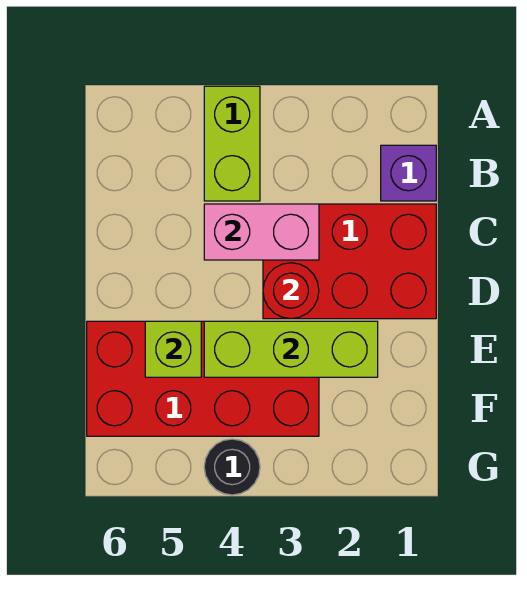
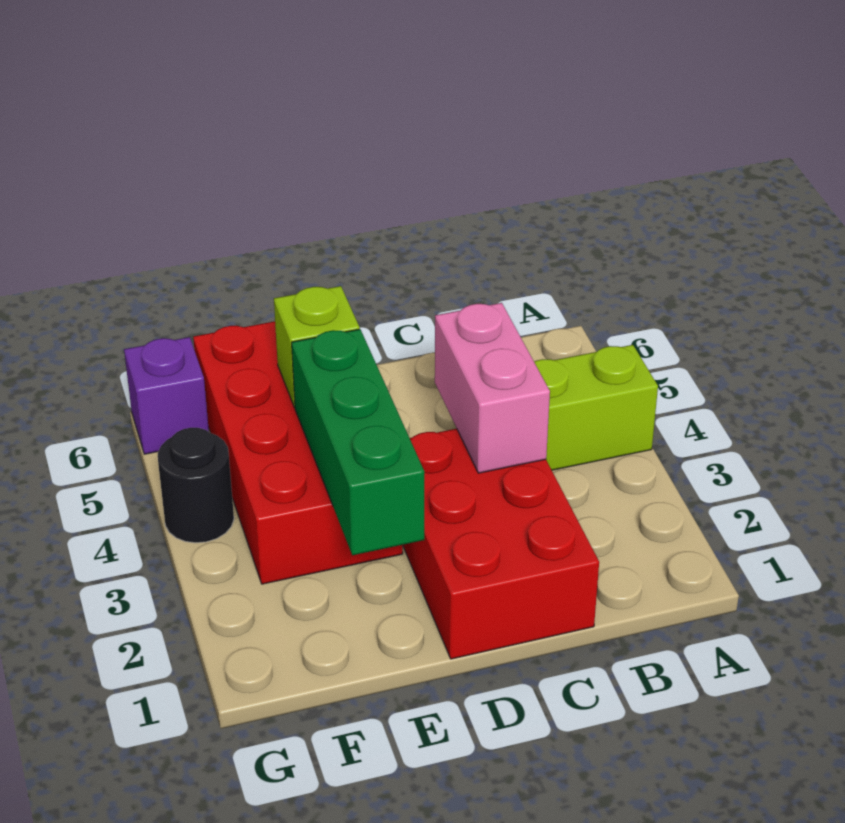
purple brick B1 level 1 -> purple brick G6 level 1
red round brick D3 level 2 -> none
lime brick E2:E4 level 2 -> green brick E2:E4 level 2

